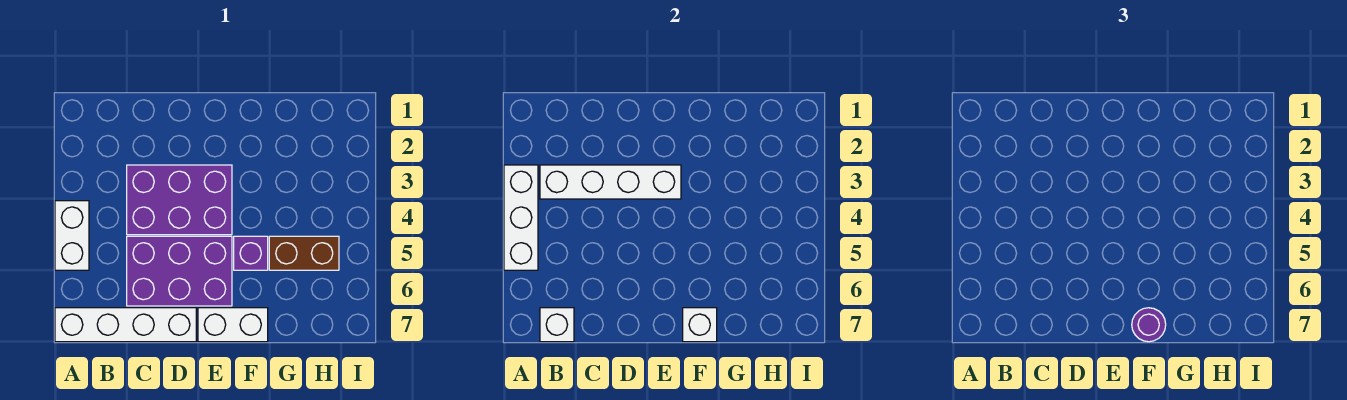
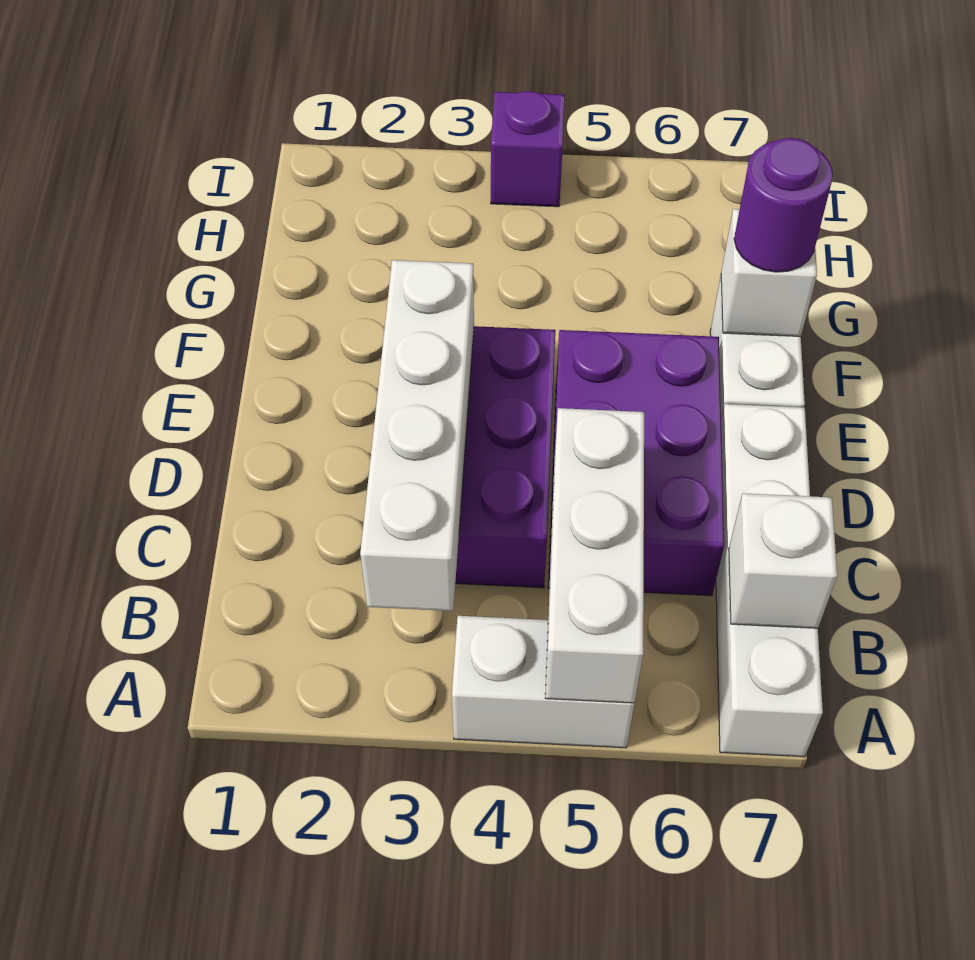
white brick A3:A5 level 2 -> white brick A5:C5 level 2
purple brick F5 level 1 -> purple brick I4 level 1
brown brick G5:H5 level 1 -> none

